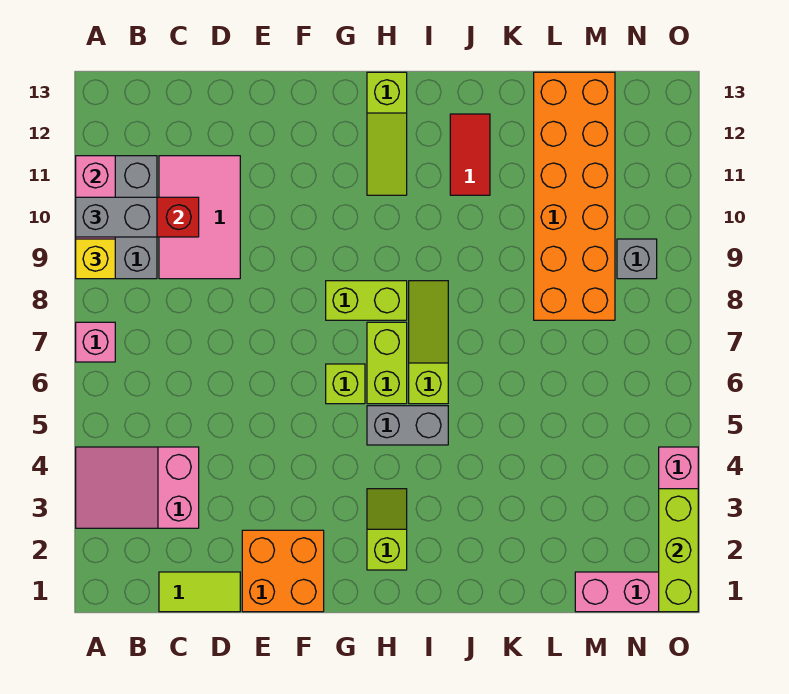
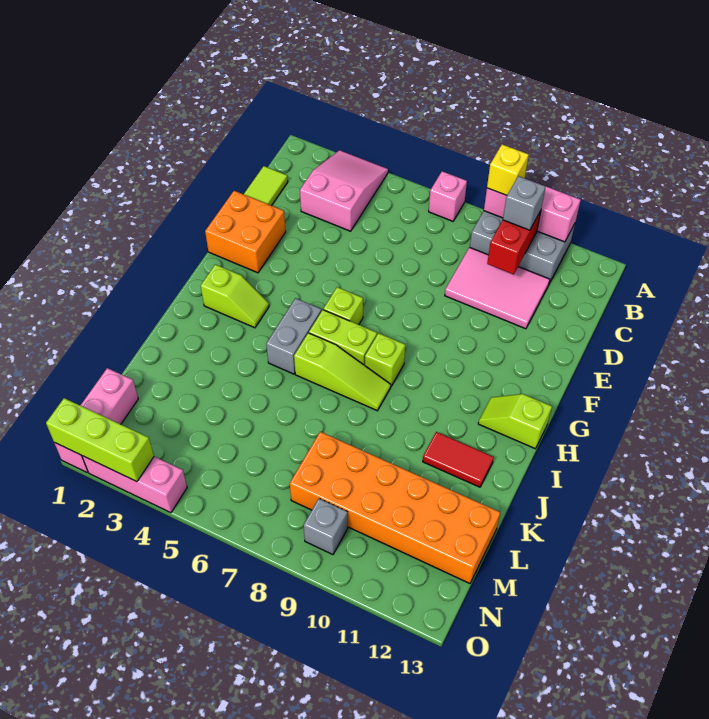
grey brick A10:B10 level 3 -> grey brick B10 level 3
lime brick G8:H8 level 1 -> lime brick H8 level 1
lime slope H11:H13 level 1 top 13 -> lime slope H12:H13 level 1 top 13

